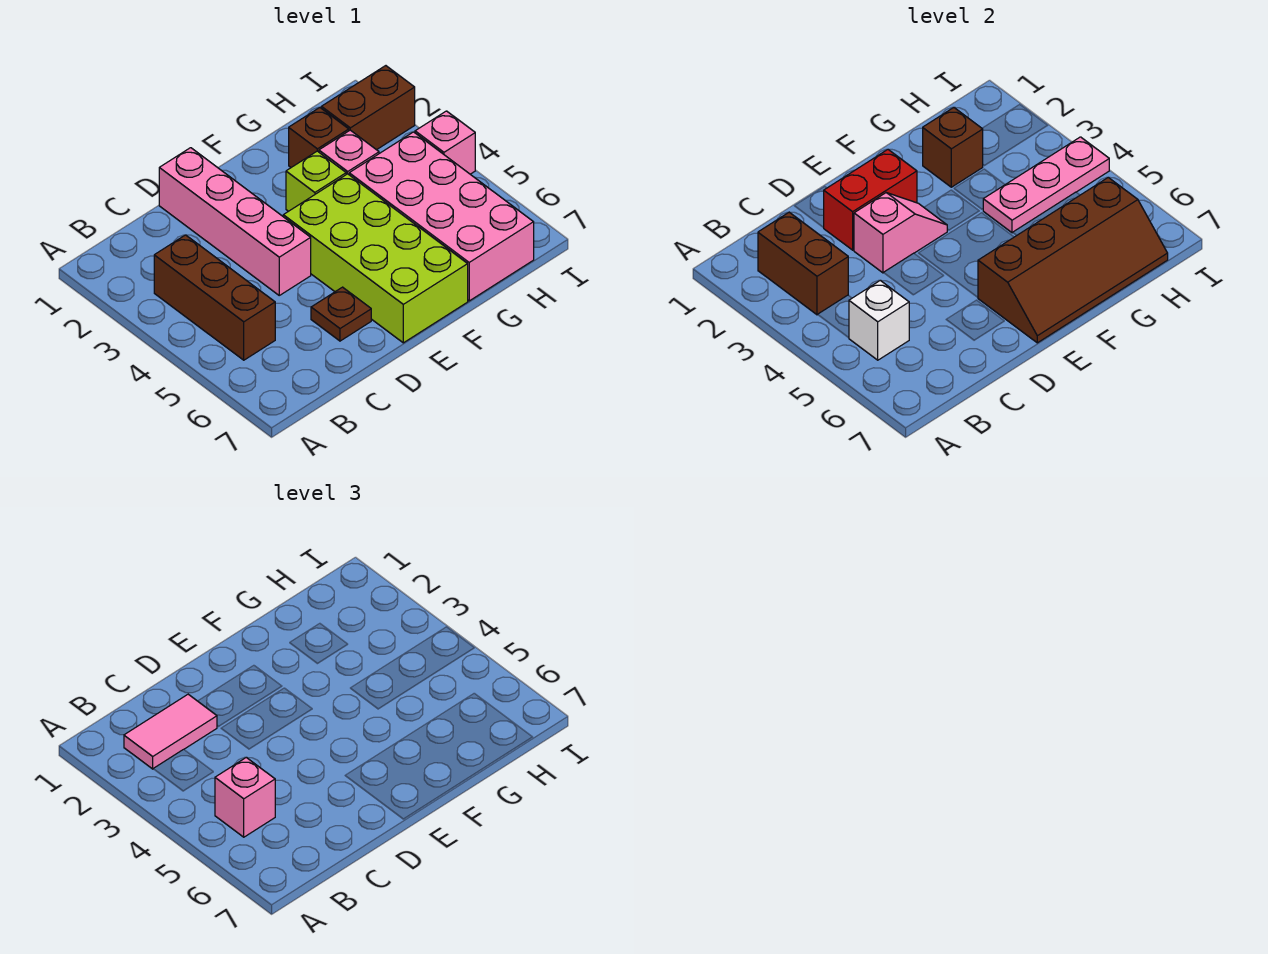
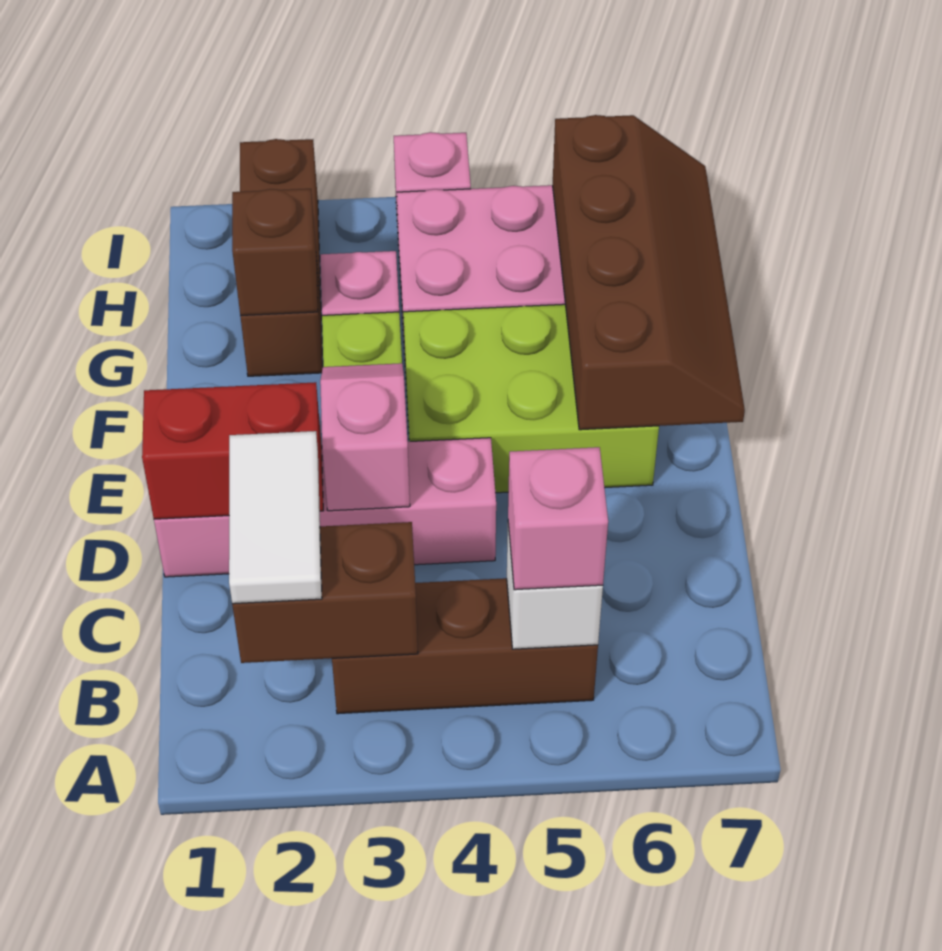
pink tile B2:C2 level 3 -> white tile B2:C2 level 3
red brick D2:E2 level 2 -> red brick D1:D2 level 2
brown plate D6 level 1 -> none
lime brick E4:F7 level 1 -> lime brick E4:F6 level 1
pink plate G4:I4 level 2 -> none

